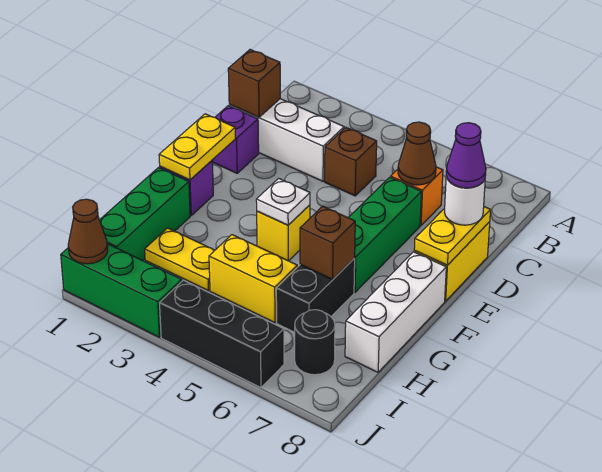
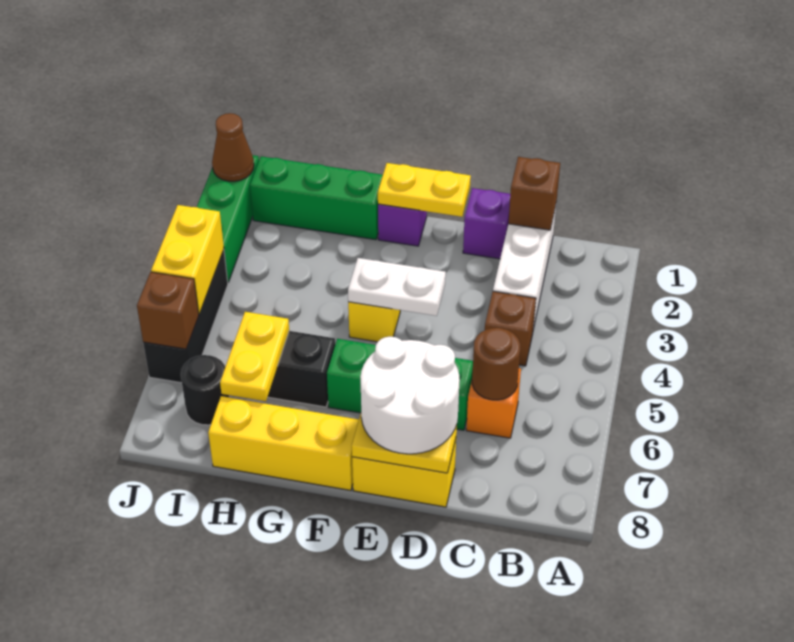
brown cone C6 level 2 -> brown round brick C6 level 2
white round brick D8 level 3 -> white round brick D7:E8 level 3
purple cone D8 level 4 -> none
white plate F4 level 2 -> white plate E4:F4 level 2
white brick F8:H8 level 1 -> yellow brick F8:H8 level 1
brown brick G6 level 2 -> brown brick J6 level 2
yellow plate H2:H3 level 1 -> yellow plate H6:H7 level 2
yellow brick H4:H5 level 1 -> yellow brick J4:J5 level 2

